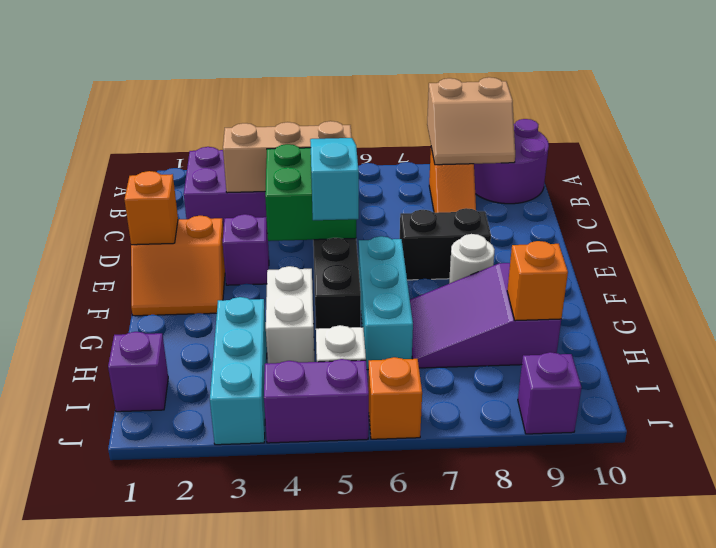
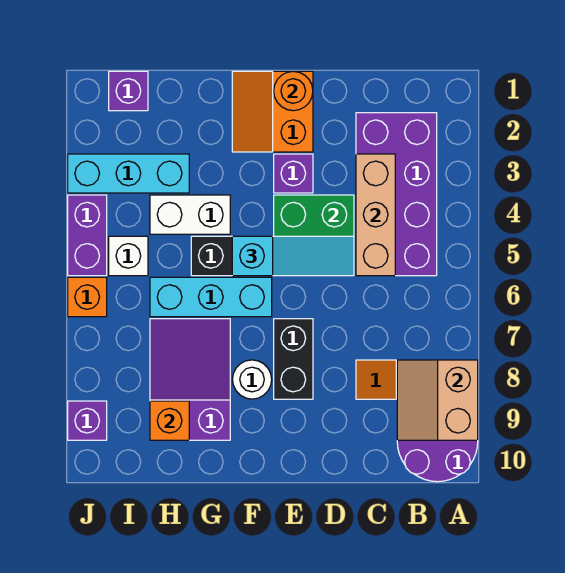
orange brick E1 level 2 -> orange round brick E1 level 2

